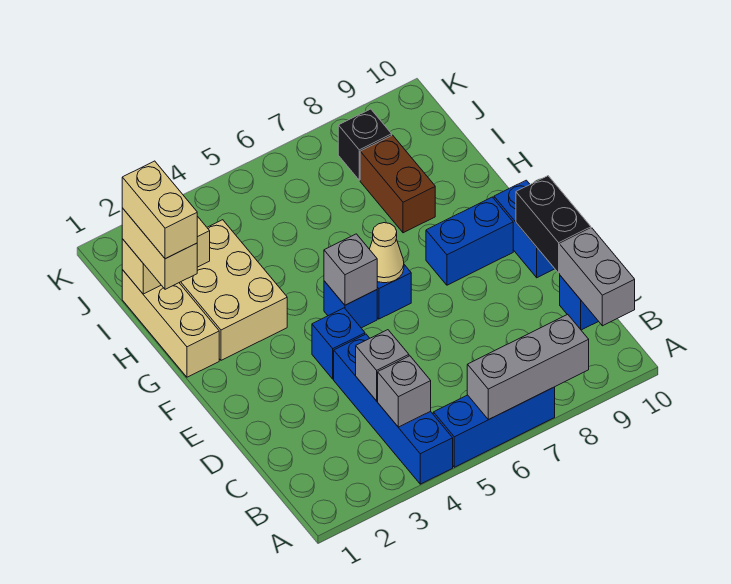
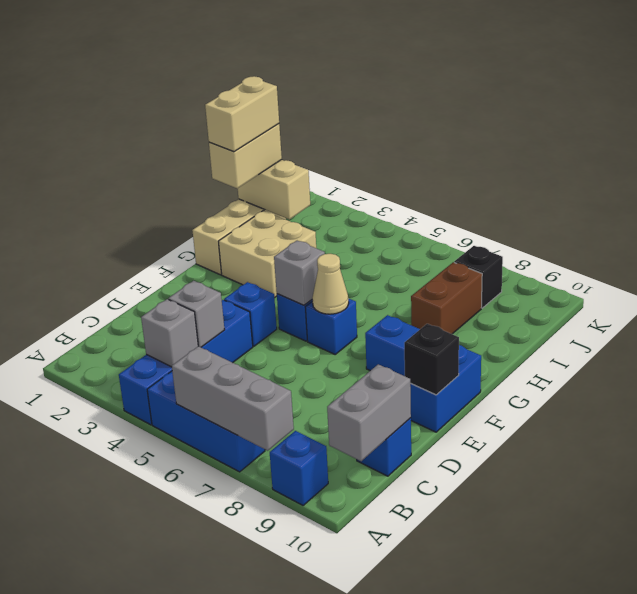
none -> blue brick A9 level 1
black brick D10:E10 level 2 -> black brick E10 level 2
tan brick G2:I3 level 1 -> tan brick G2:H3 level 1

